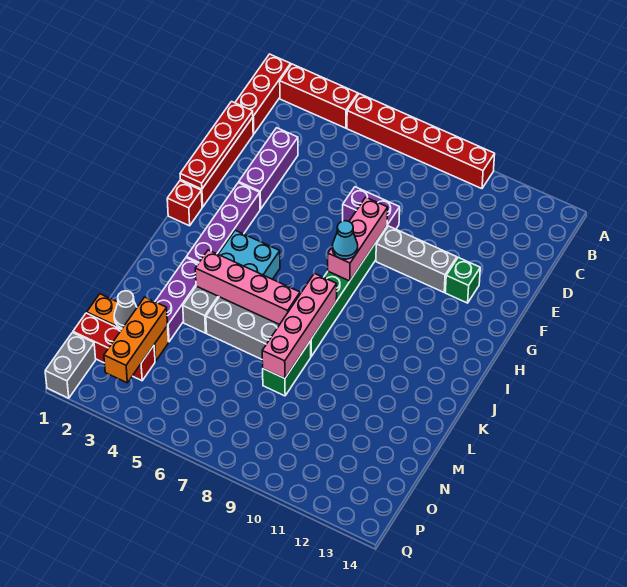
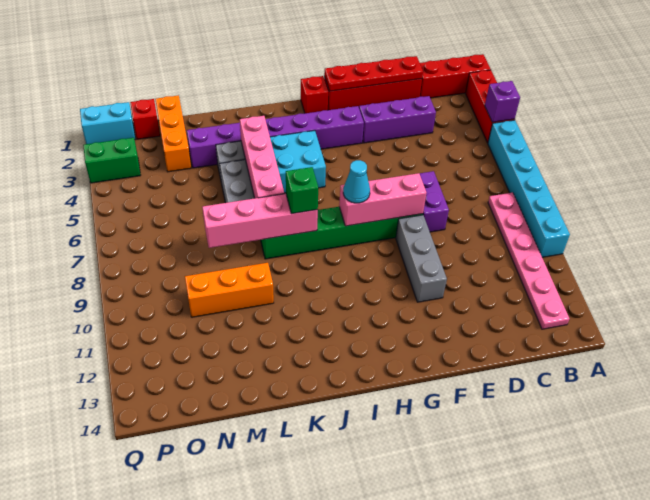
none -> purple brick A4 level 2
red brick A5:A10 level 1 -> cyan brick A5:A10 level 1
none -> pink plate B8:B13 level 1
green brick F12 level 1 -> green brick J8 level 3
green brick L8:M8 level 1 -> green brick P3:Q3 level 1
grey cone N2 level 2 -> none
orange brick N3:P3 level 2 -> orange brick L10:N10 level 1
red brick O1:O3 level 1 -> red brick O1 level 1
grey brick P1:Q1 level 1 -> cyan brick P1:Q1 level 1

